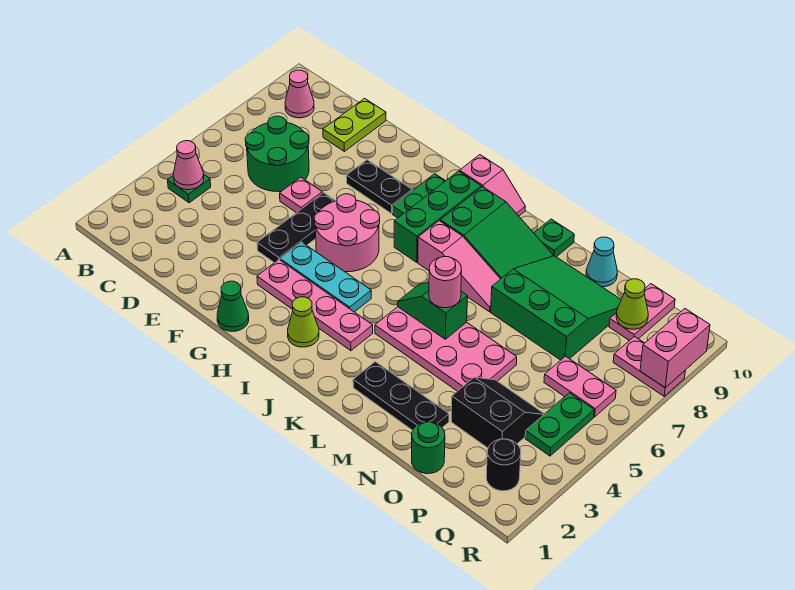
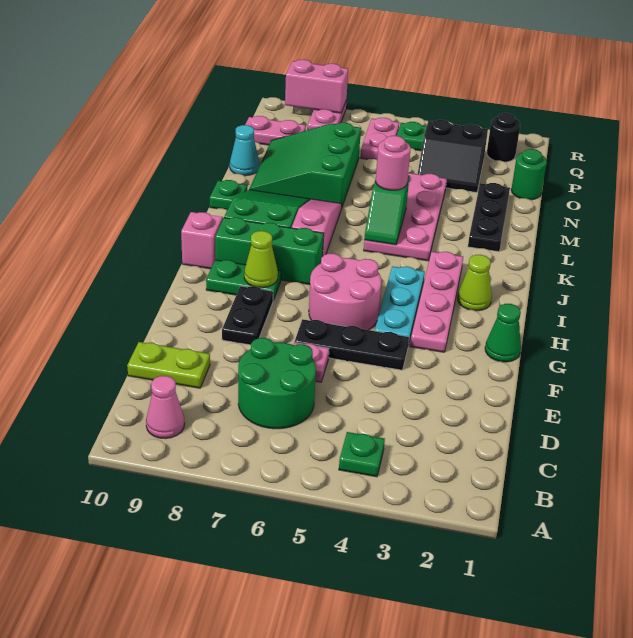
pink cone B4 level 2 -> none
black slope O3:P4 level 1 top 3 -> black slope O3:P4 level 1 top P
lime cone P9 level 2 -> lime cone H8 level 2

